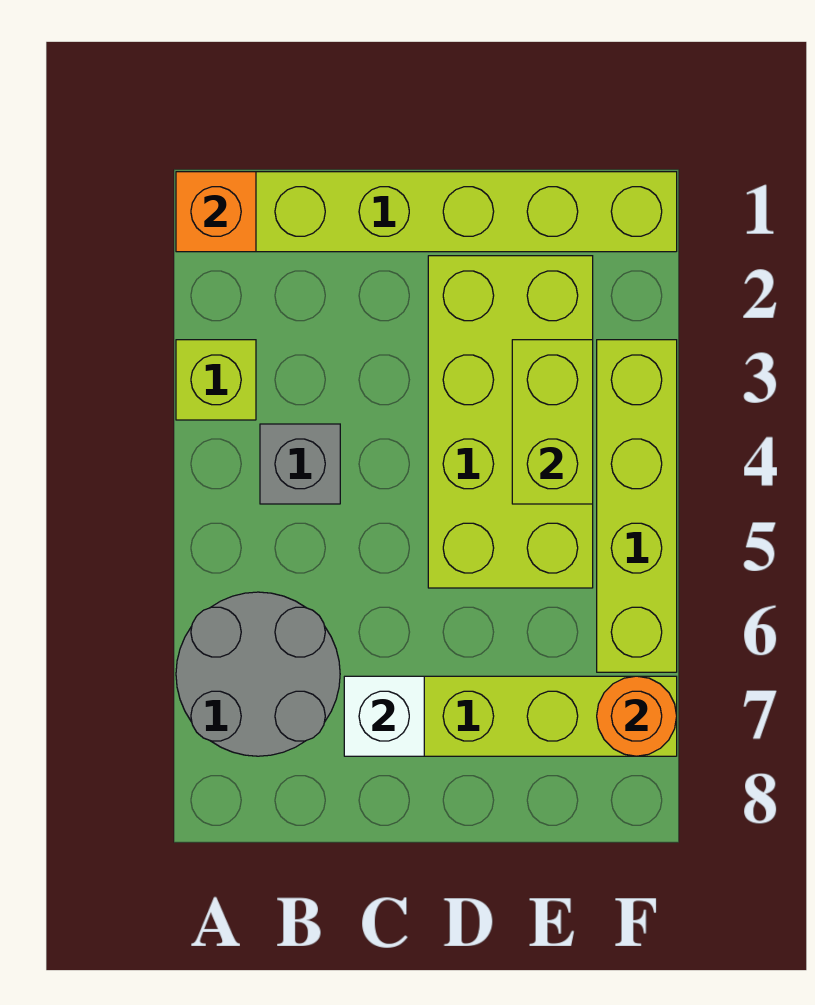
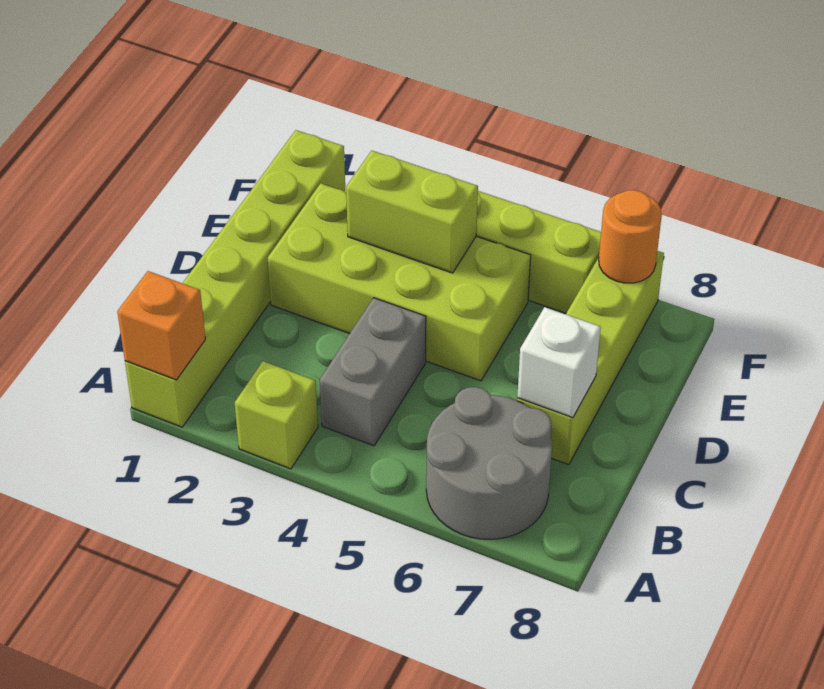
grey brick B4 level 1 -> grey brick B4:C4 level 1

